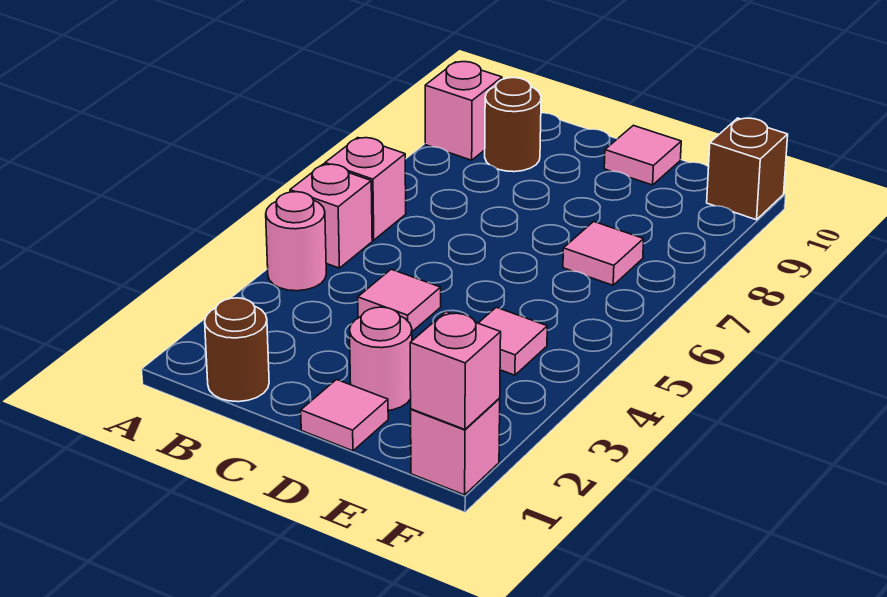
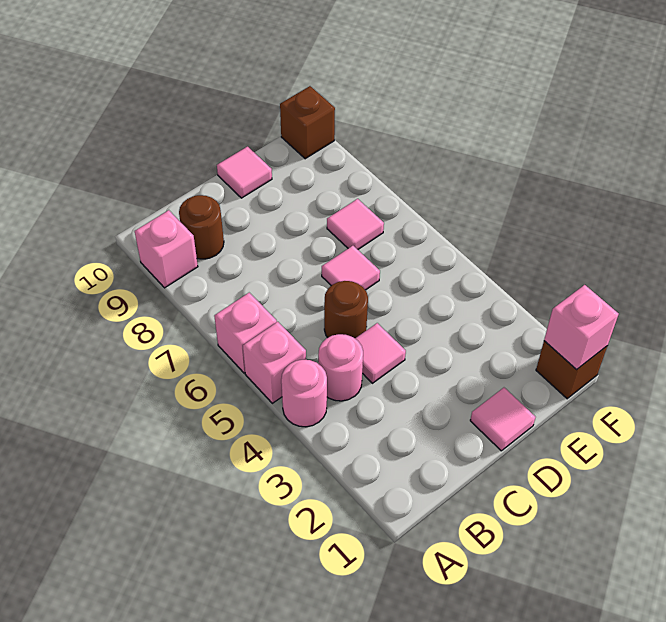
brown round brick B1 level 1 -> brown round brick C5 level 1
pink round brick D2 level 1 -> pink round brick B4 level 1
pink tile E4 level 1 -> pink tile D6 level 1
pink brick F1 level 1 -> brown brick F1 level 1

